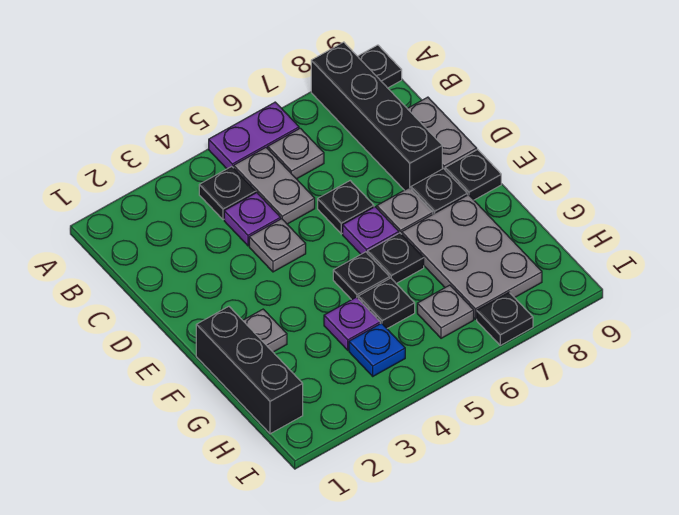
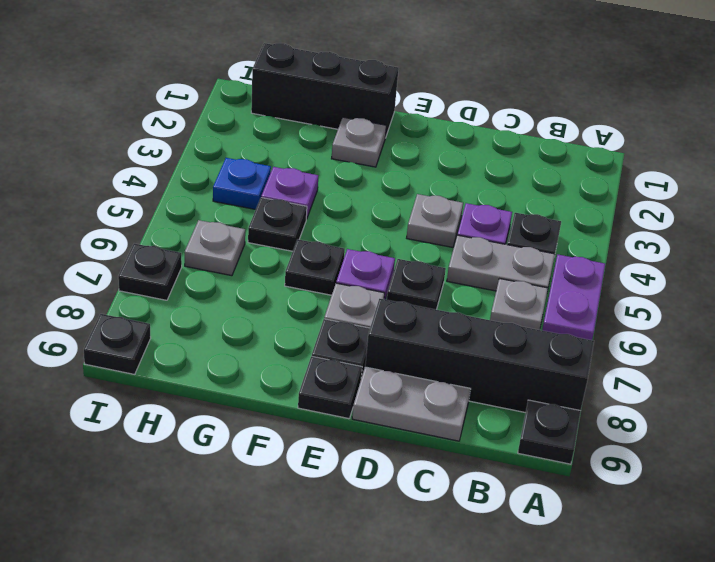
black plate F5 level 1 -> black plate I9 level 1
grey plate F7:H8 level 1 -> none

